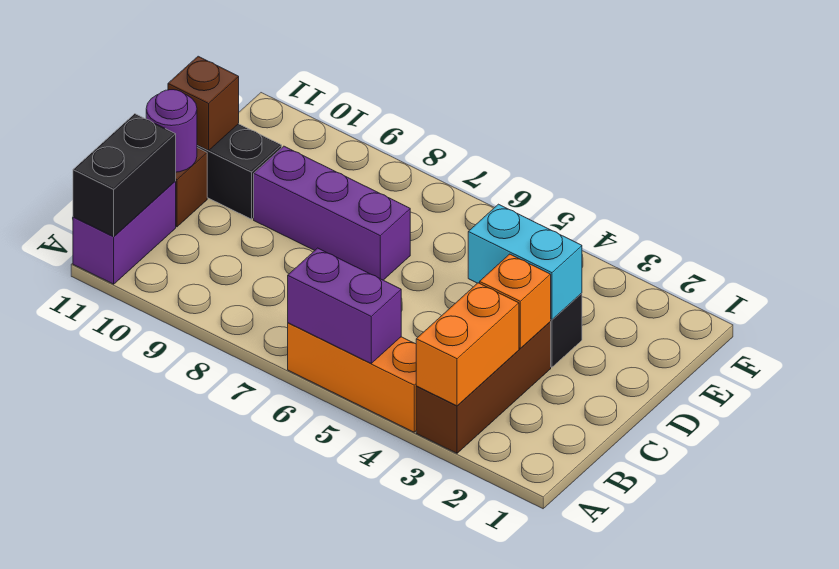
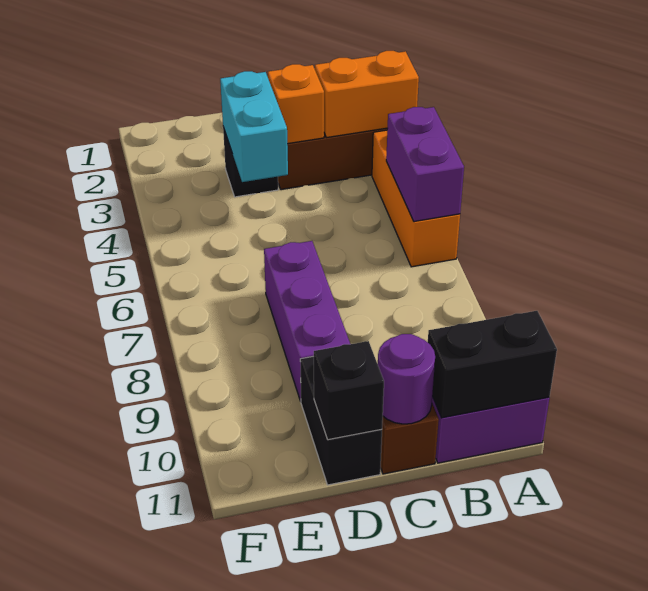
brown brick D11 level 2 -> black brick D11 level 2

